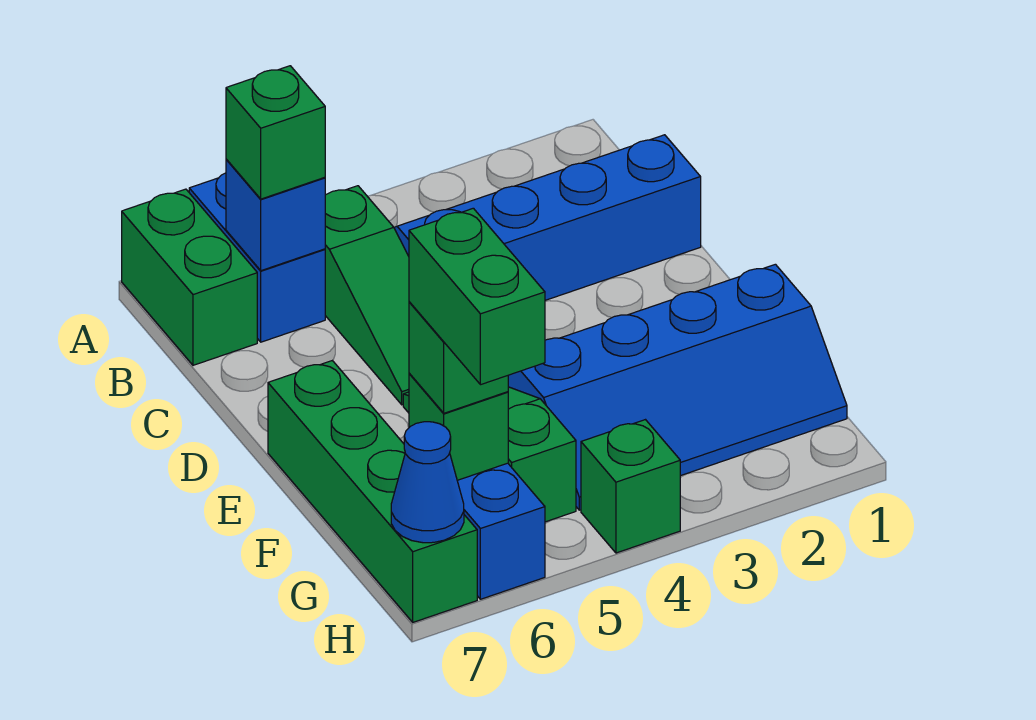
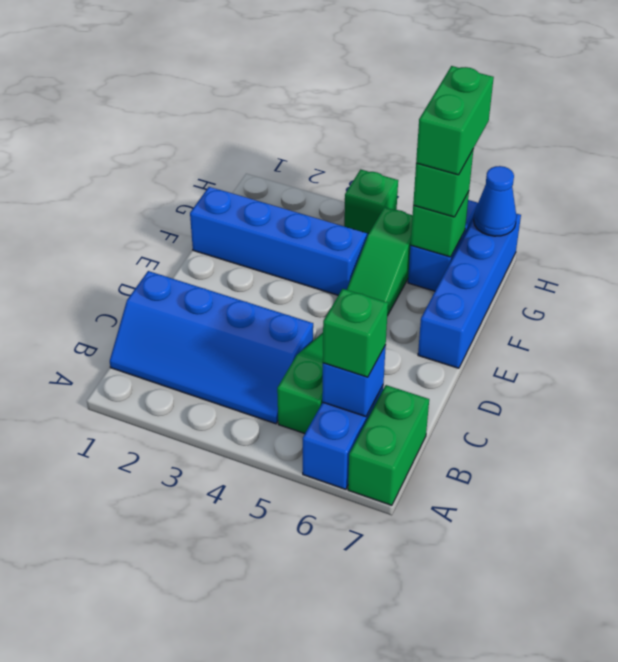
green brick E7:H7 level 1 -> blue brick E7:H7 level 1

